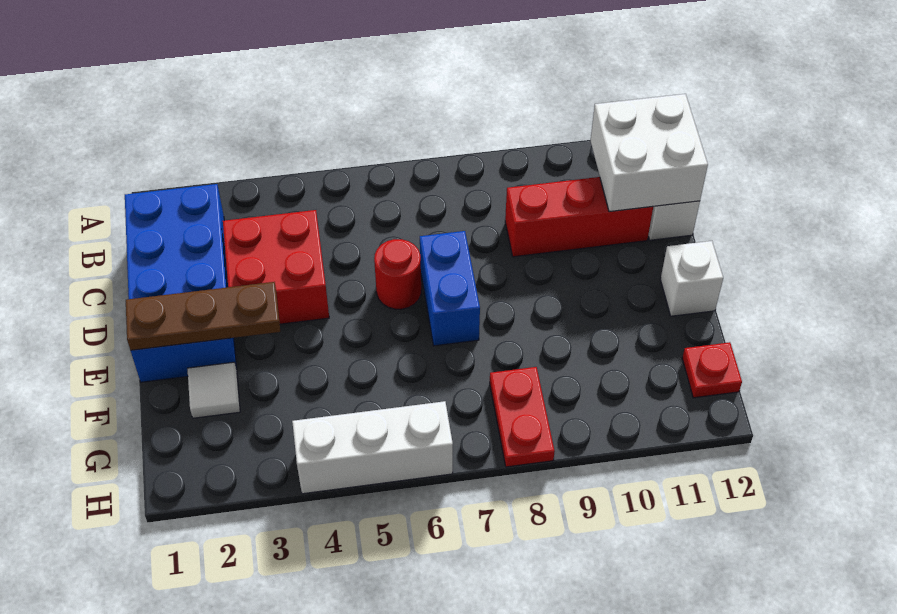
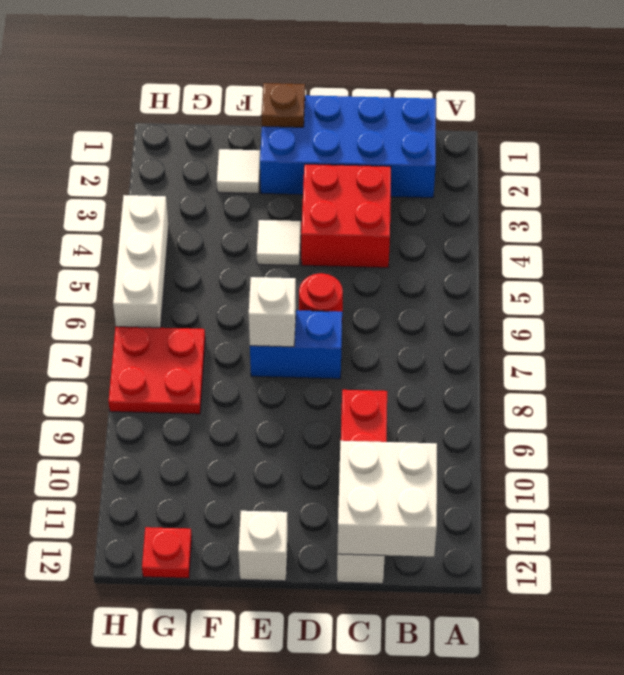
brown plate E1:E3 level 2 -> brown plate E1 level 2
none -> white tile E4 level 1
none -> white brick E7 level 2
red plate G8:H8 level 1 -> red plate G7:H8 level 1

